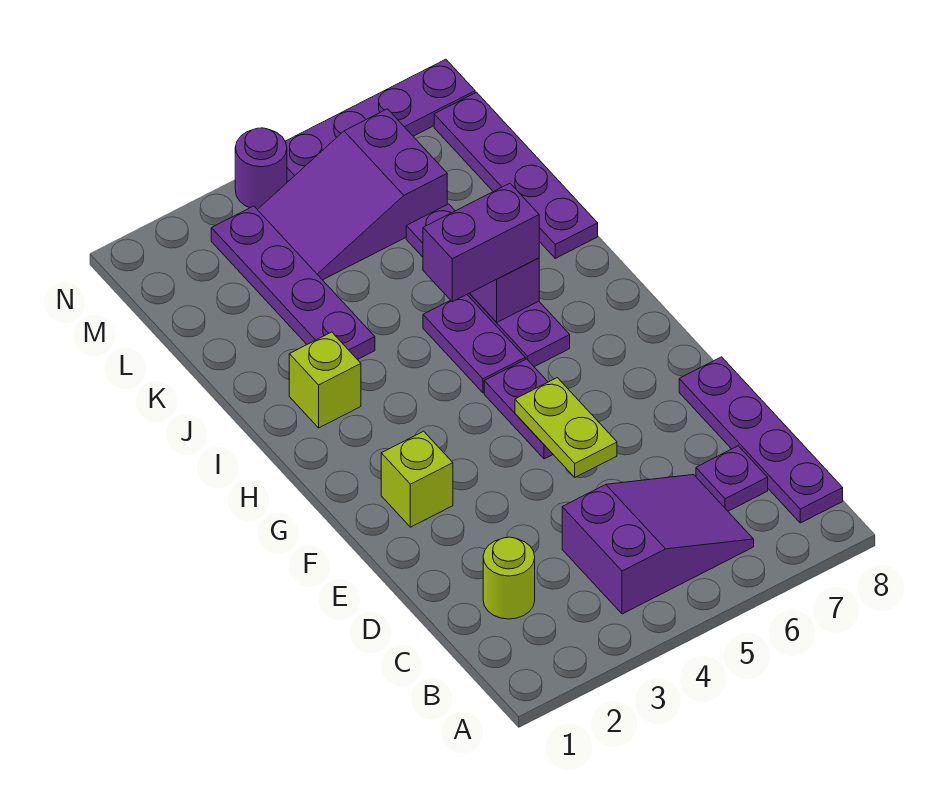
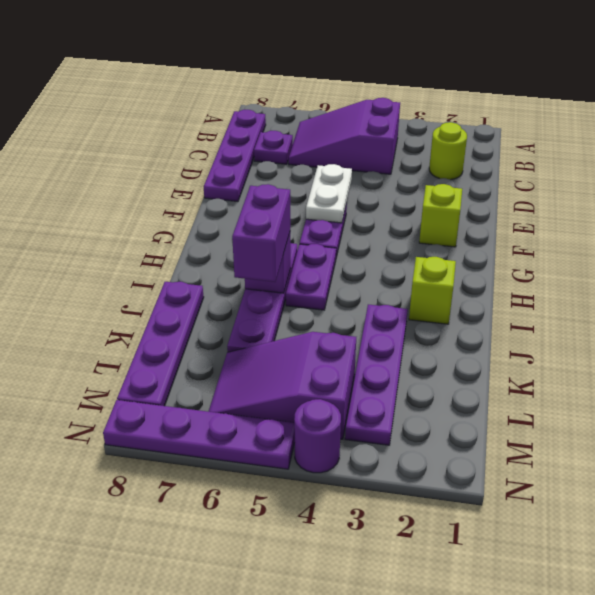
lime plate E5:F5 level 2 -> white plate E5:F5 level 2
purple brick I5:I6 level 3 -> purple brick I6:J6 level 3
purple slope L4:M6 level 1 top 6 -> purple slope L4:M6 level 1 top 4

